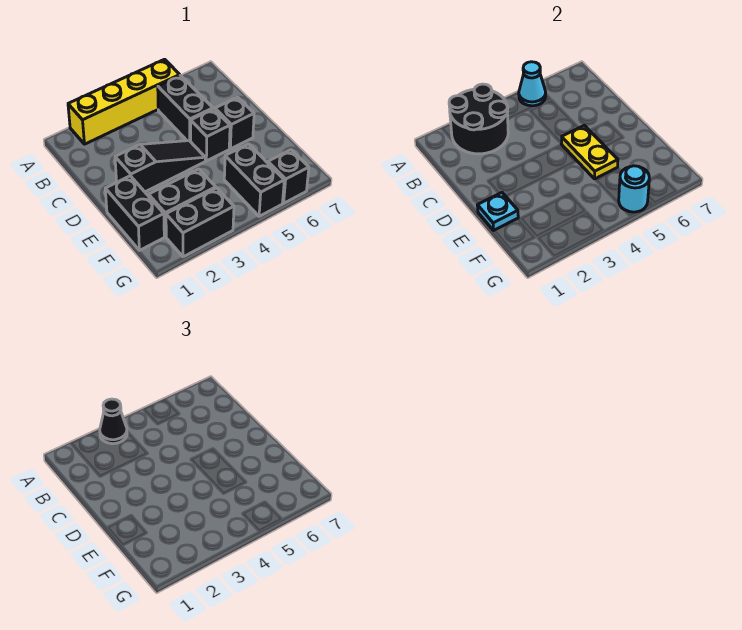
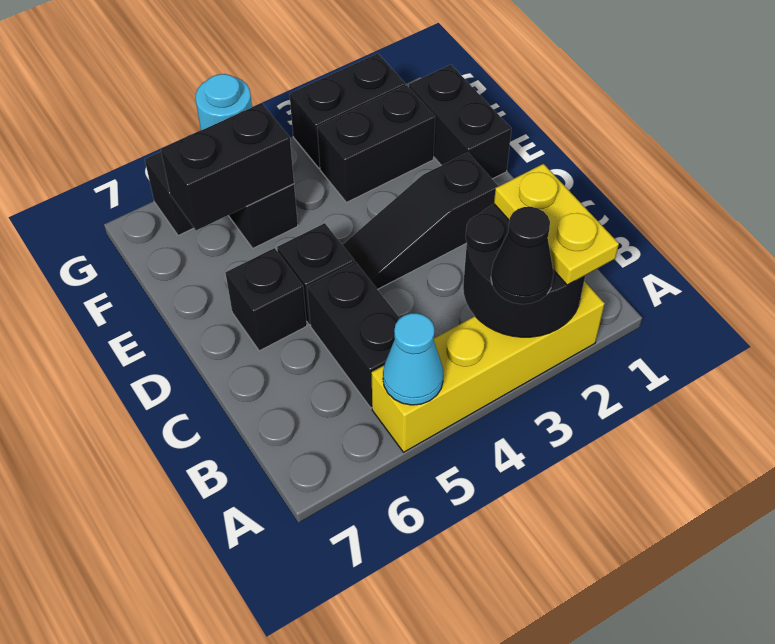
yellow plate D5:E5 level 2 -> yellow plate A2:B2 level 3
cyan plate E1 level 2 -> none
none -> black brick F5:F6 level 2

